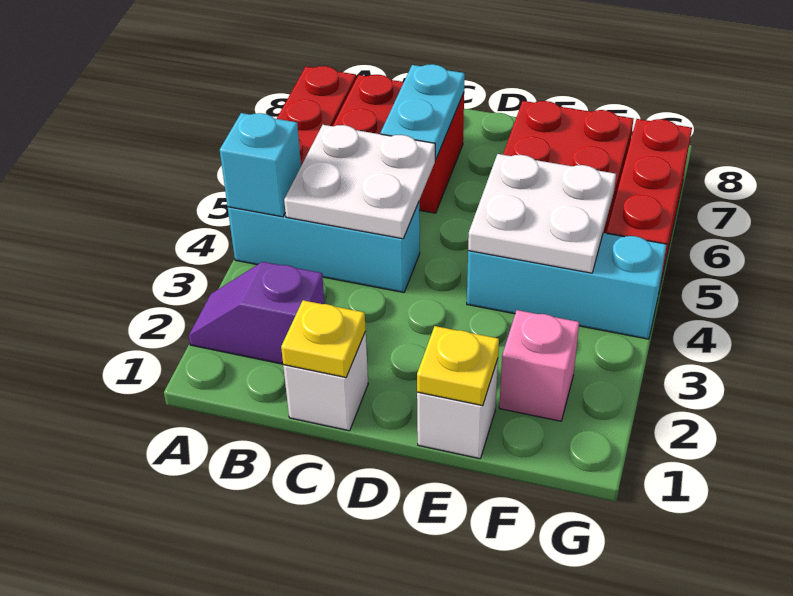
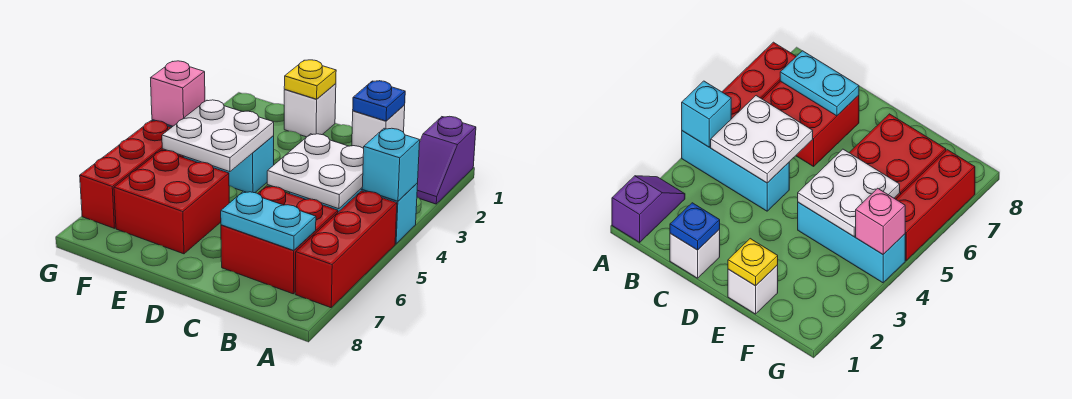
purple slope A2:B2 level 1 top B -> purple slope A1:A2 level 1 top 1
yellow plate C1 level 2 -> blue plate C1 level 2
cyan plate C6:C7 level 2 -> cyan plate B7:C7 level 2
pink brick F2 level 1 -> pink brick G4 level 2

